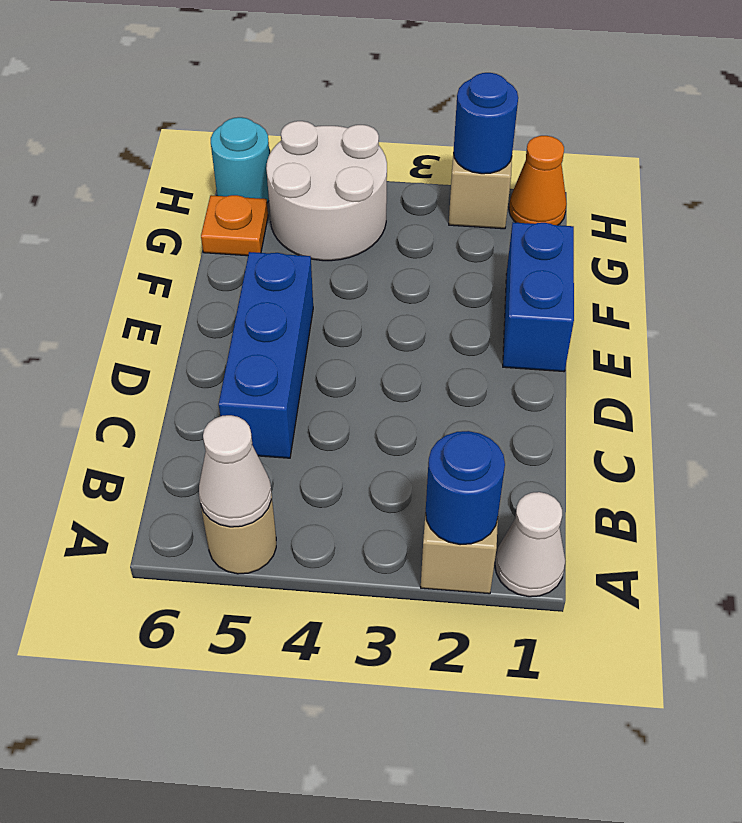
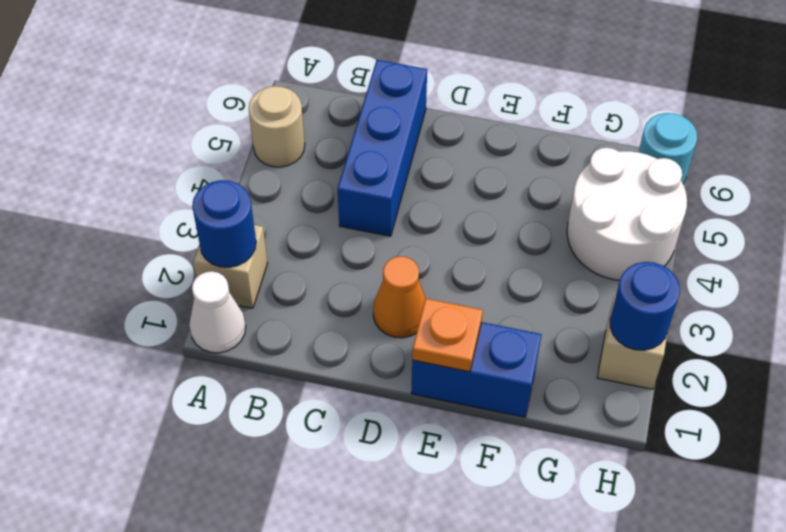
white cone A5 level 2 -> none
blue brick C5:E5 level 1 -> blue brick C4:C6 level 1
orange plate G6 level 1 -> orange plate E1 level 2
orange cone H1 level 1 -> orange cone D2 level 1

